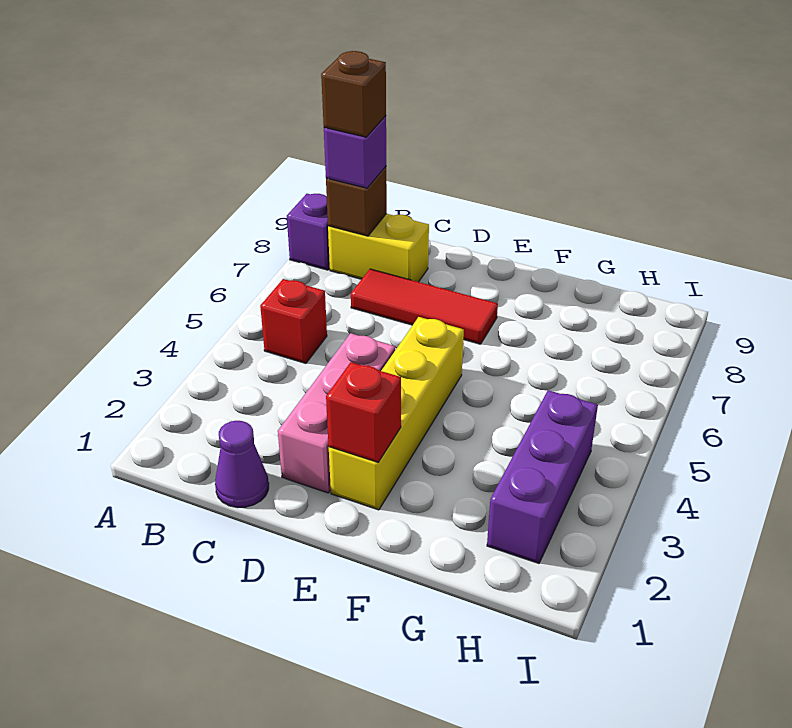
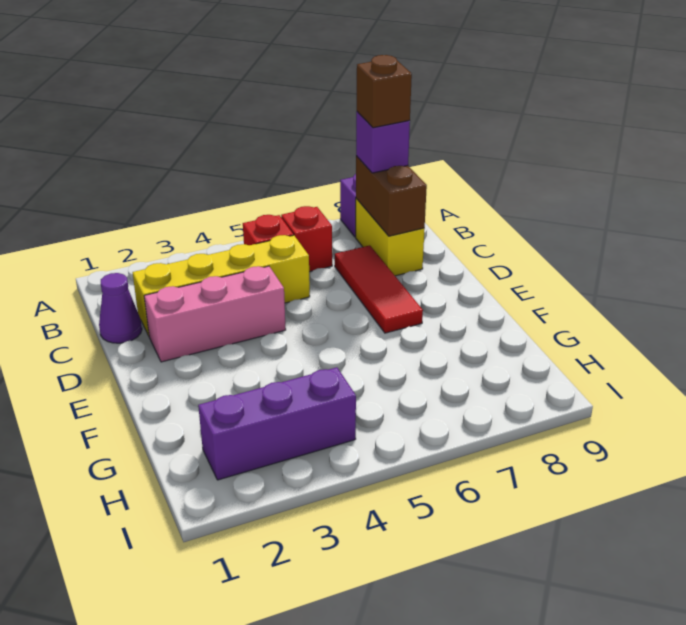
brown brick B8 level 2 -> brown brick B8:C8 level 2
yellow brick E2:E5 level 1 -> yellow brick C2:C5 level 1
red brick E2 level 2 -> red brick B6 level 1

